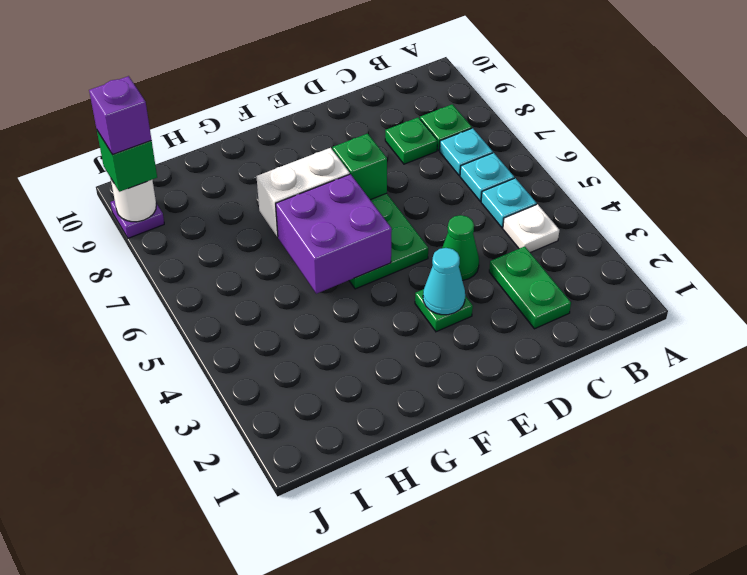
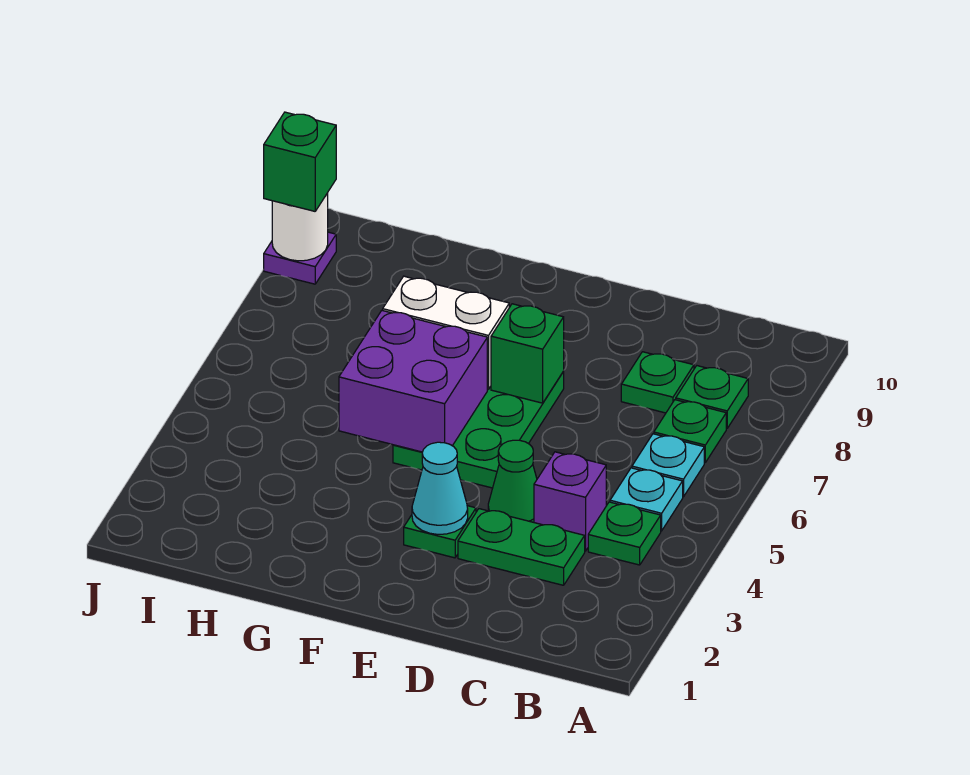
white plate B4 level 1 -> green plate B4 level 1
cyan plate B7 level 1 -> green plate B7 level 1
green plate C2:C3 level 1 -> green plate C3:D3 level 1
purple brick J9 level 4 -> purple brick C4 level 1

